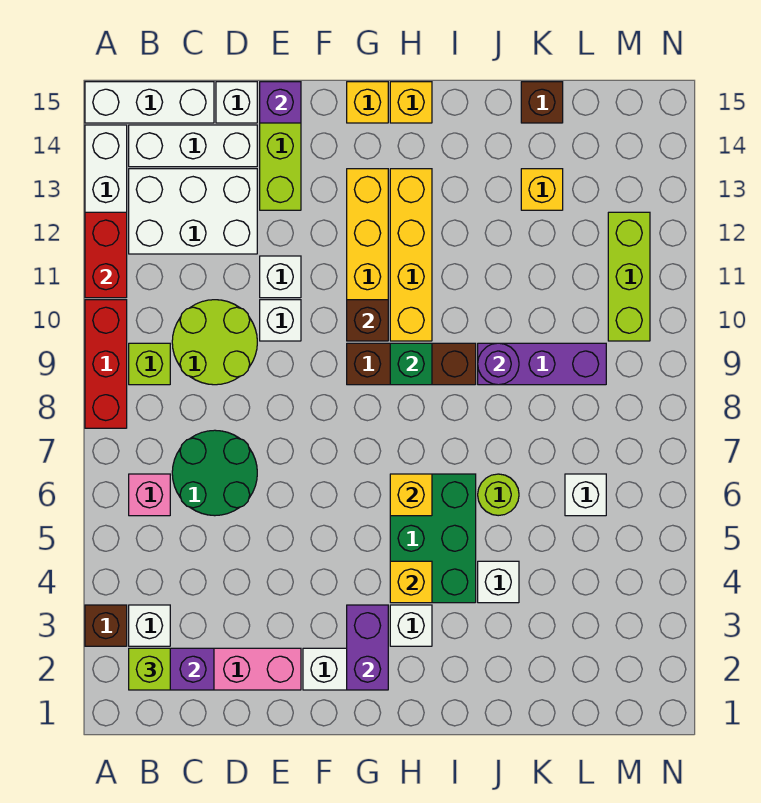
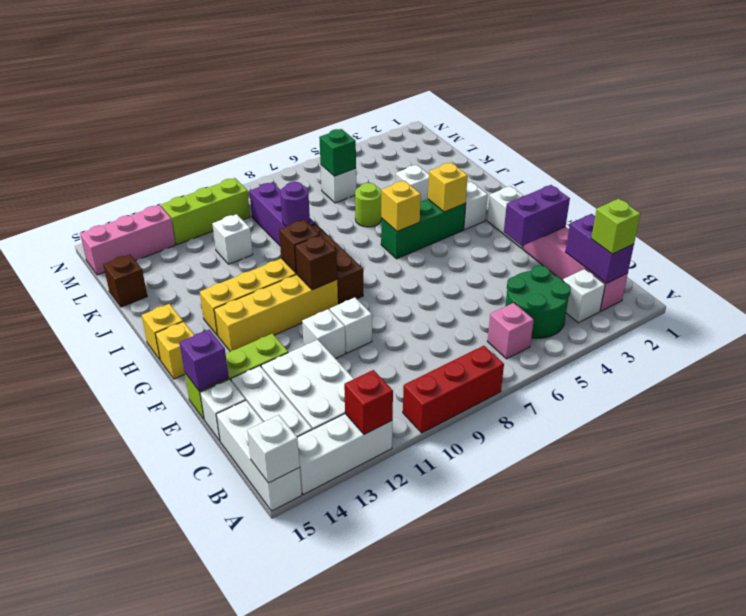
brown brick A3 level 1 -> brown brick H10 level 2
red brick A11:A12 level 2 -> red brick A12 level 2
none -> white brick A15 level 2
lime brick B9 level 1 -> none
green round brick C6:D7 level 1 -> green round brick B4:C5 level 1
lime round brick C9:D10 level 1 -> none
purple brick G2:G3 level 2 -> purple brick E2:E3 level 2
green brick H4:I6 level 1 -> green brick H4:H6 level 1
green brick H9 level 2 -> green brick L6 level 2
none -> white brick K11 level 1
yellow brick K13 level 1 -> none
none -> pink brick M13:M15 level 1

